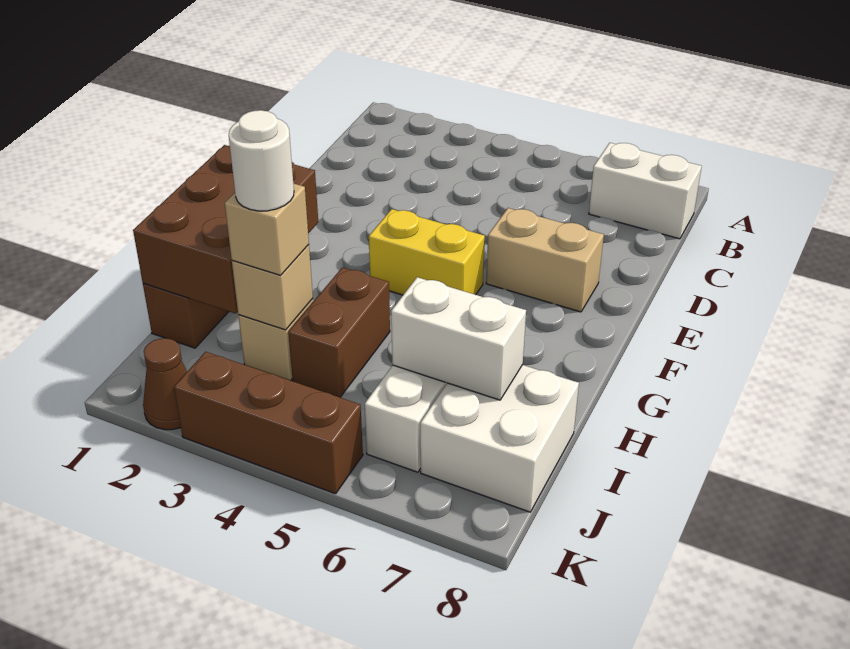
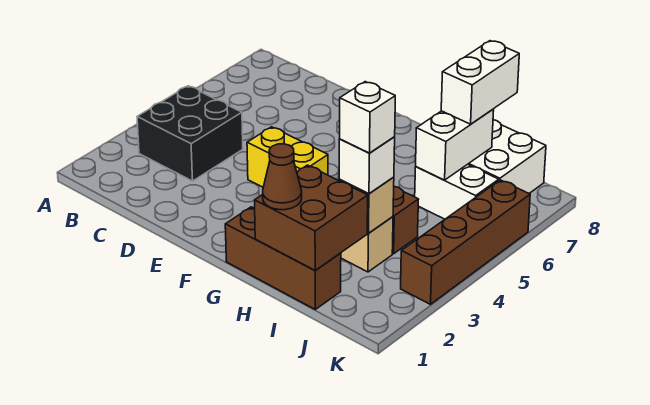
none -> black brick B3:C4 level 1
white brick B7:B8 level 1 -> white brick I7:I8 level 3
tan brick E6:E7 level 1 -> none
yellow brick F4:F5 level 1 -> yellow brick E4:F4 level 1
brown brick G1:I2 level 2 -> brown brick H1:I2 level 2
tan brick I3 level 3 -> white brick I3 level 3
white round brick I3 level 4 -> white brick I3 level 4
brown cone K2 level 1 -> brown cone H1 level 3
brown brick K3:K5 level 1 -> brown brick K3:K6 level 1

